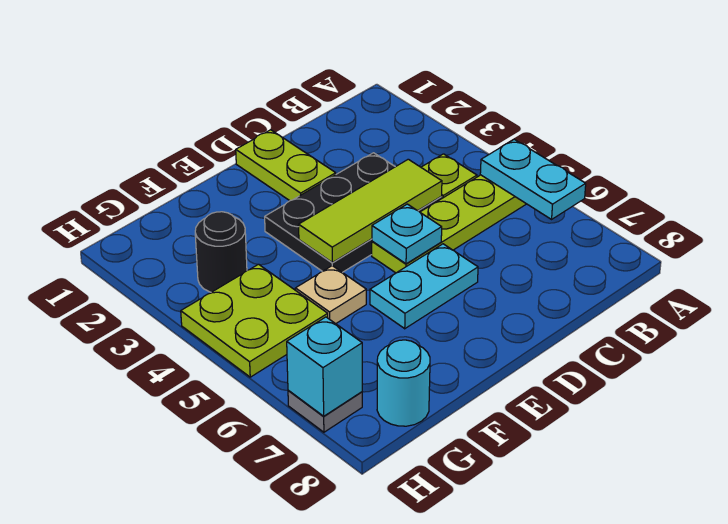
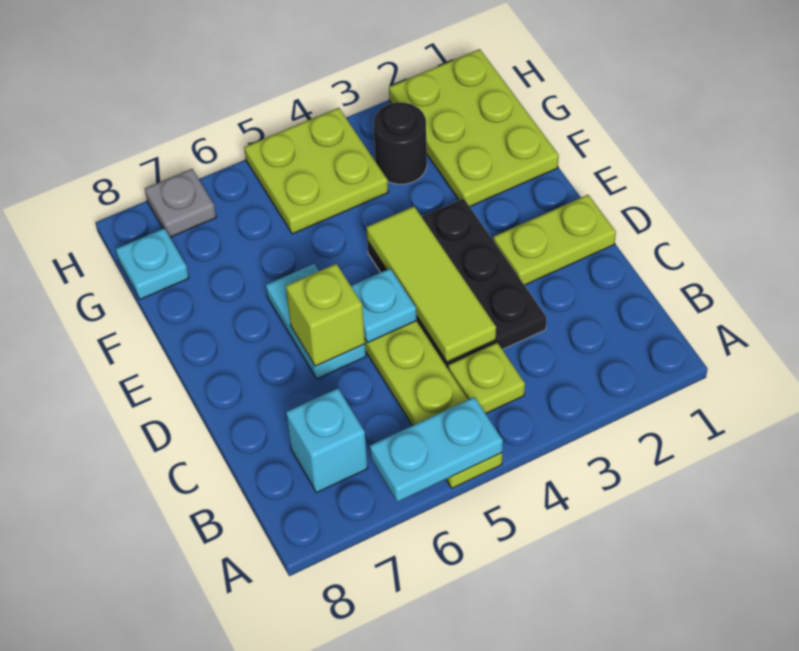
none -> lime brick D6 level 2
none -> lime plate F1:H2 level 1
tan plate F5 level 1 -> none
cyan round brick G8 level 1 -> cyan plate G8 level 1
cyan brick H7 level 2 -> cyan brick B7 level 1

